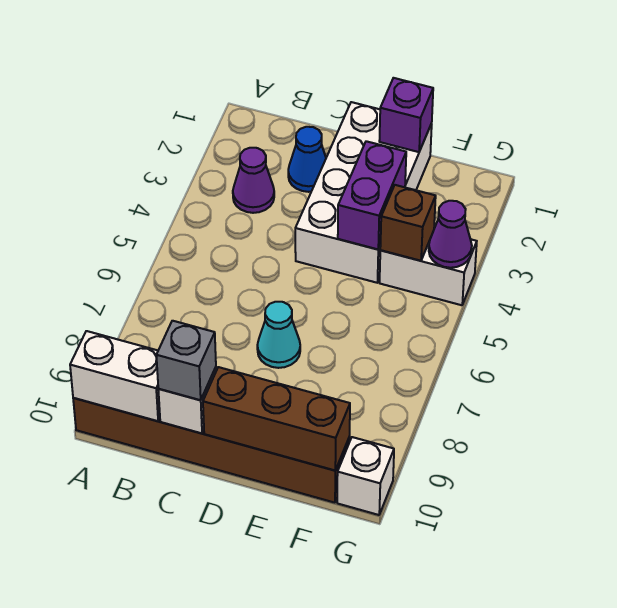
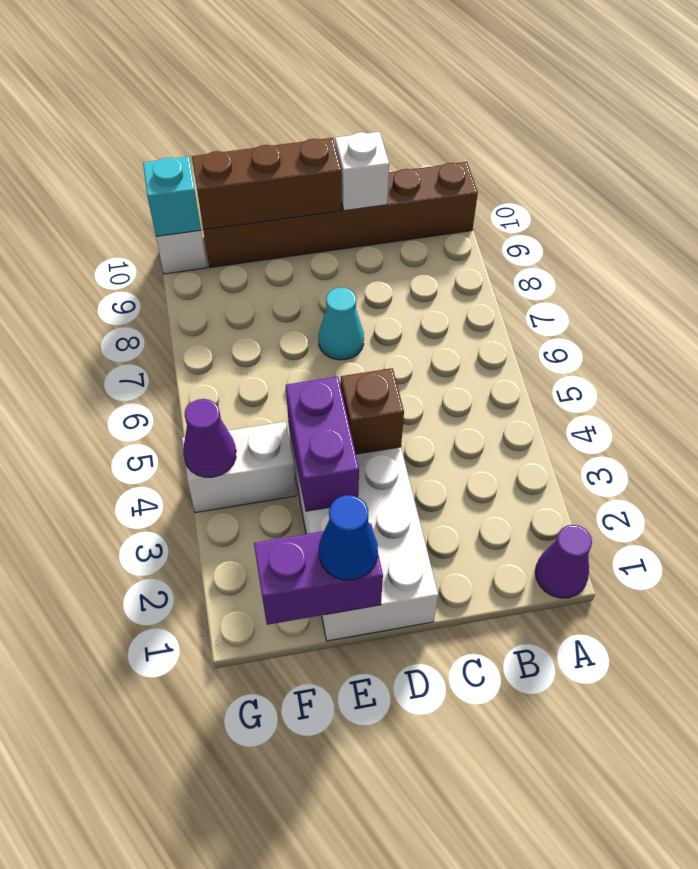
white brick A10:B10 level 2 -> none
purple cone B3 level 1 -> purple cone A1 level 1
blue cone C2 level 1 -> blue cone E1 level 3
grey brick C10 level 3 -> none
purple brick E1 level 2 -> purple brick E1:F1 level 2
brown brick F4 level 2 -> brown brick D4 level 2
none -> cyan brick G10 level 2

